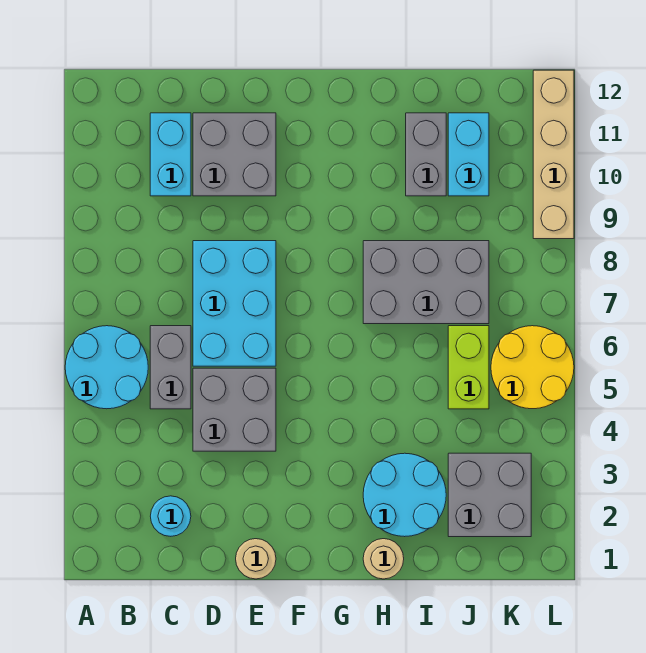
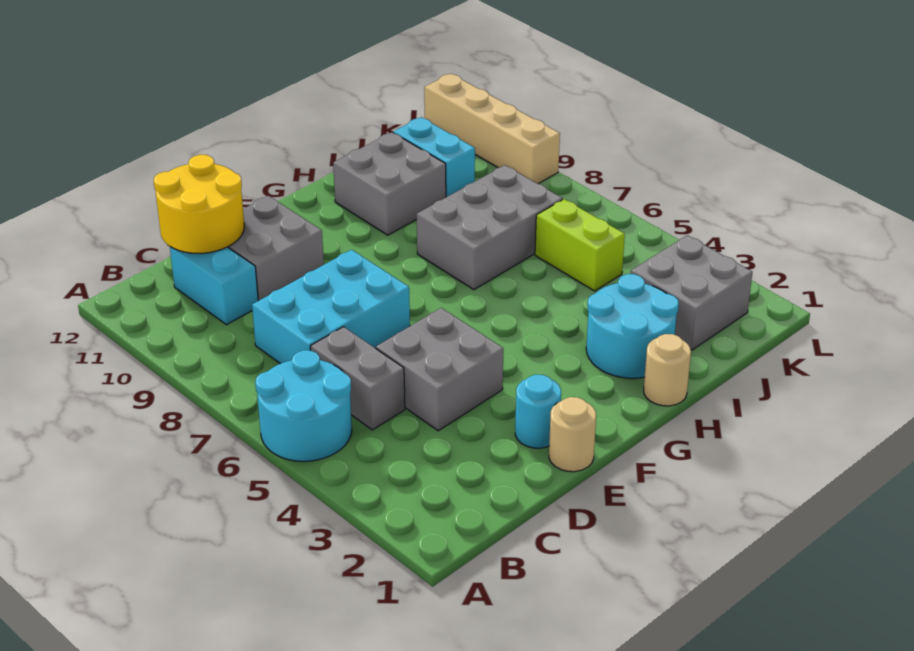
cyan round brick C2 level 1 -> cyan round brick E2 level 1
cyan brick D6:E8 level 1 -> cyan brick C7:E8 level 1
grey brick I10:I11 level 1 -> grey brick H10:I11 level 1
yellow round brick K5:L6 level 1 -> yellow round brick C11:D12 level 2

